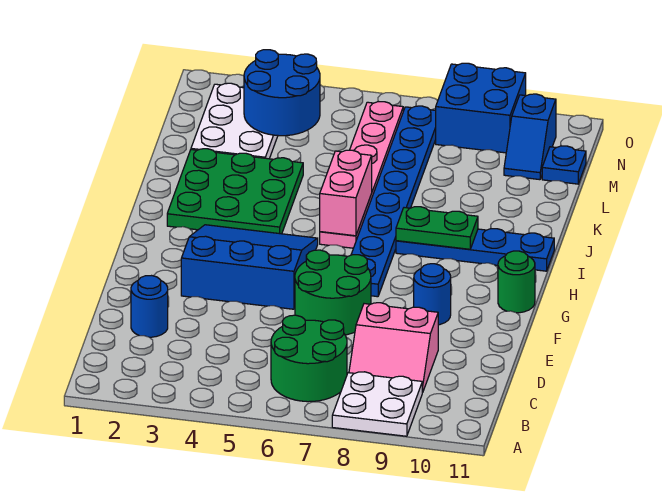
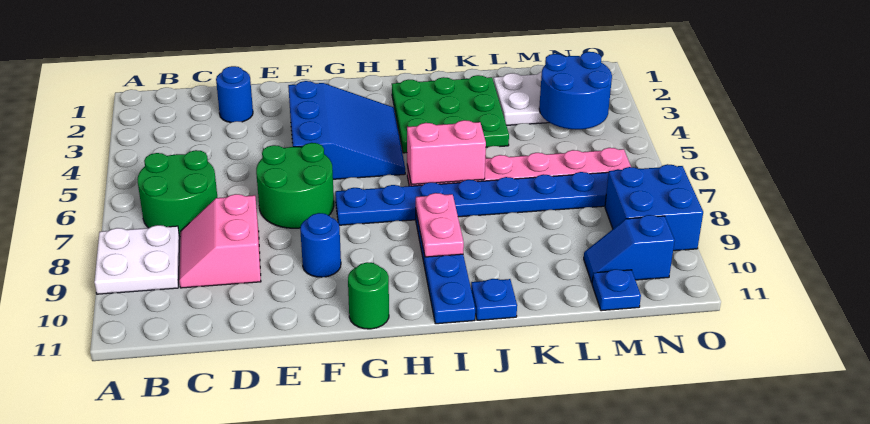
green plate I8:I9 level 2 -> pink plate I8:I9 level 2
none -> blue plate J11 level 1

